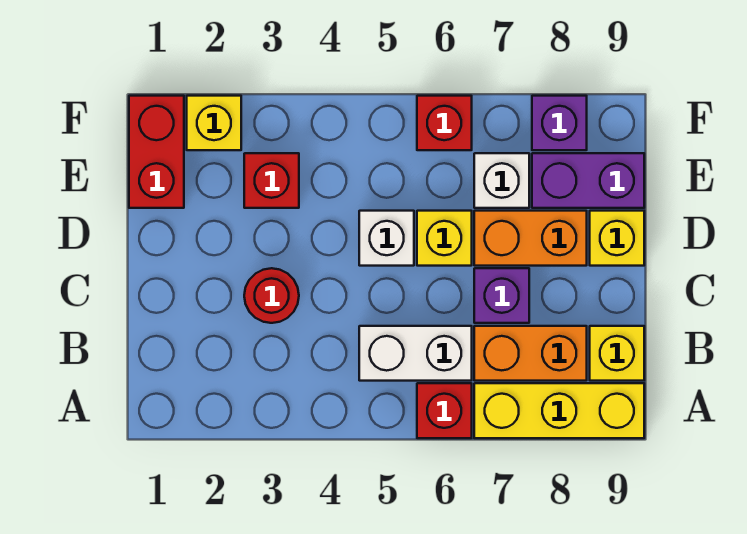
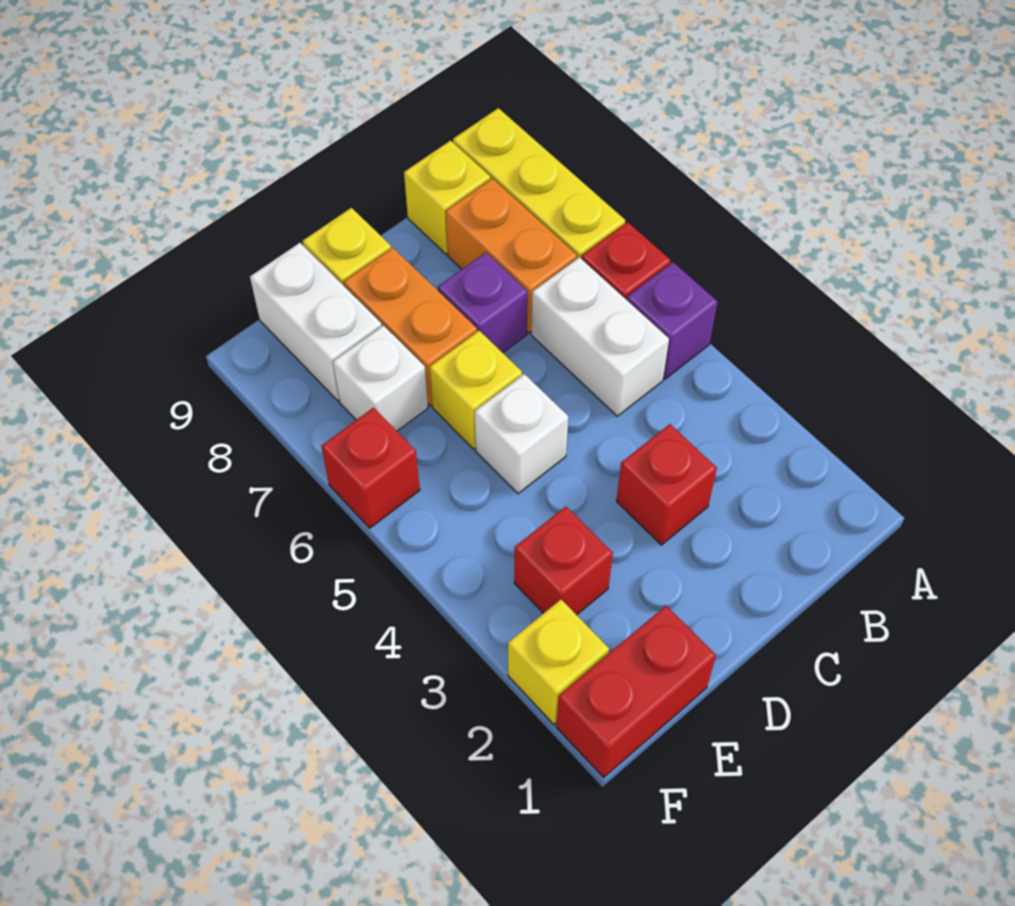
red round brick C3 level 1 -> red brick C3 level 1
purple brick E8:E9 level 1 -> white brick E8:E9 level 1
purple brick F8 level 1 -> purple brick A5 level 1

